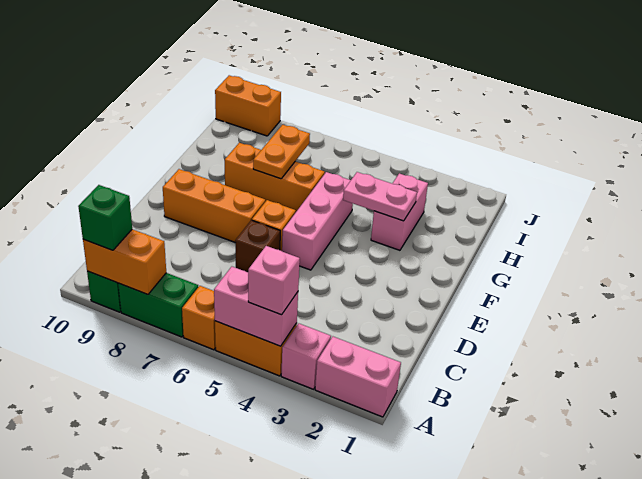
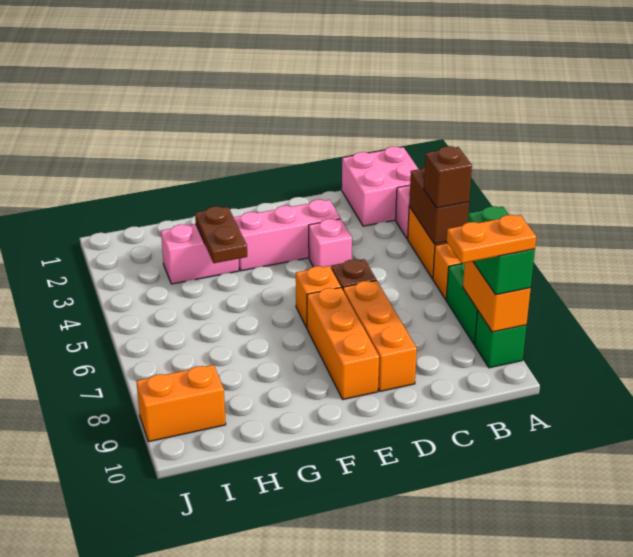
pink brick A1:A2 level 1 -> pink brick A1:B2 level 1
pink brick A4:A5 level 2 -> brown brick A4:A5 level 2
pink brick A4 level 3 -> pink brick D4 level 1
none -> brown brick A5 level 3
green brick A9 level 3 -> green brick A8:A9 level 3
pink brick E5:G5 level 1 -> pink brick D3:F3 level 1
pink plate G3:G4 level 2 -> brown plate G3:G4 level 2
orange brick G6:G8 level 1 -> orange brick D7:D9 level 1
orange plate G7:H7 level 2 -> orange plate A9:B9 level 4
orange brick J9:J10 level 1 -> orange brick I9:J9 level 1

